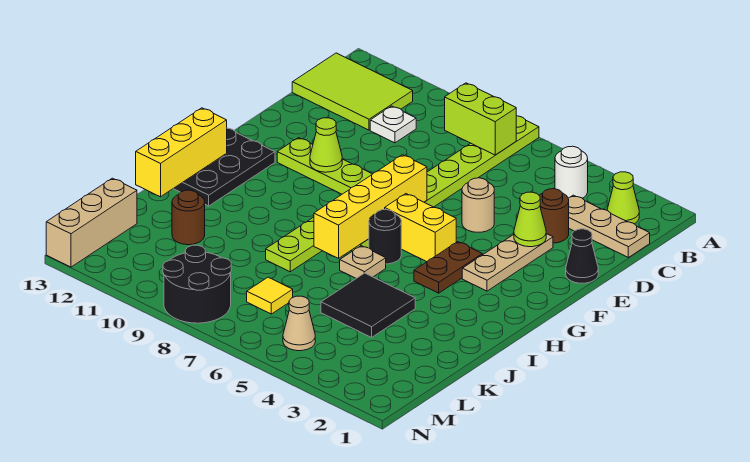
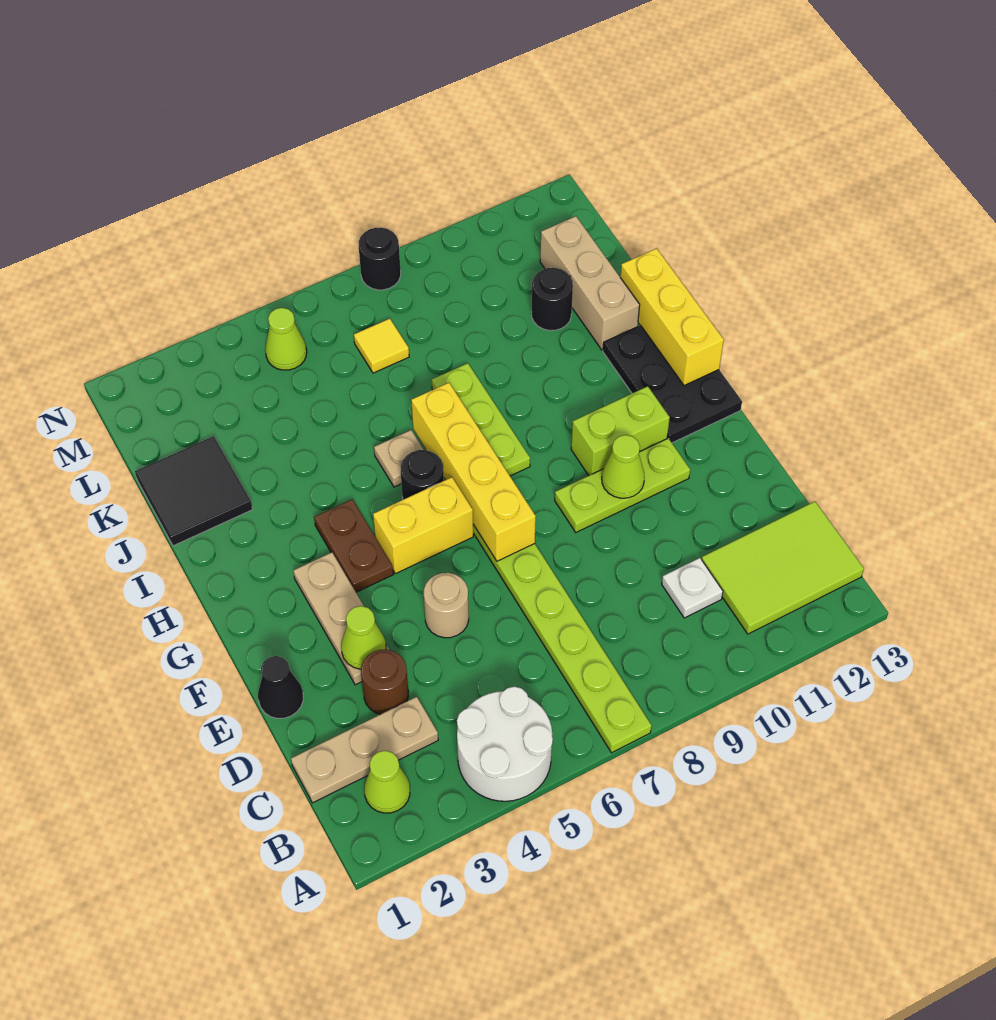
white round brick B4 level 1 -> white round brick A4:B5 level 1
lime brick B7:B8 level 2 -> lime brick G10:G11 level 1
black tile J4:K5 level 1 -> black tile J1:K2 level 1
brown round brick K11 level 1 -> black round brick K11 level 1
tan brick L13:N13 level 1 -> tan brick J12:L12 level 1
tan cone M5 level 1 -> lime cone M5 level 1
black round brick M8:N9 level 1 -> black round brick N8 level 1

